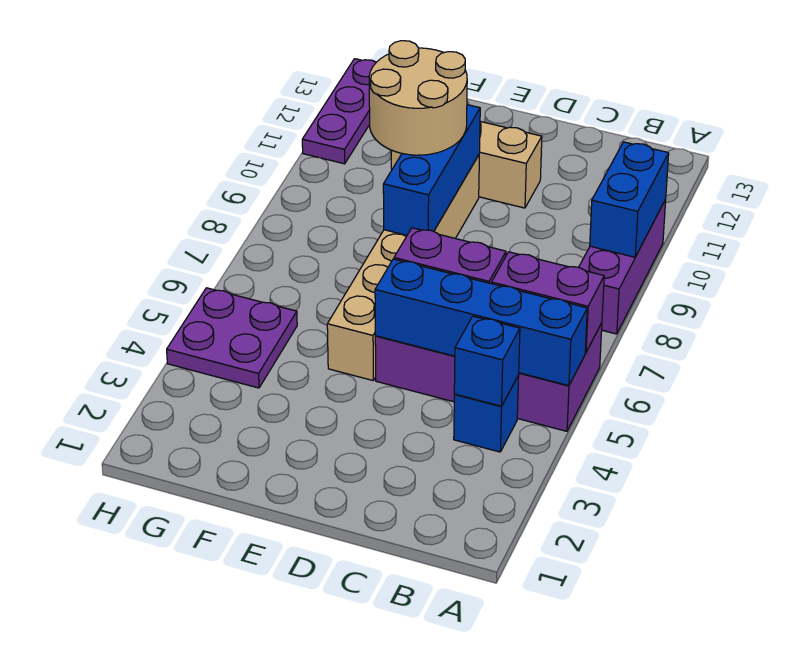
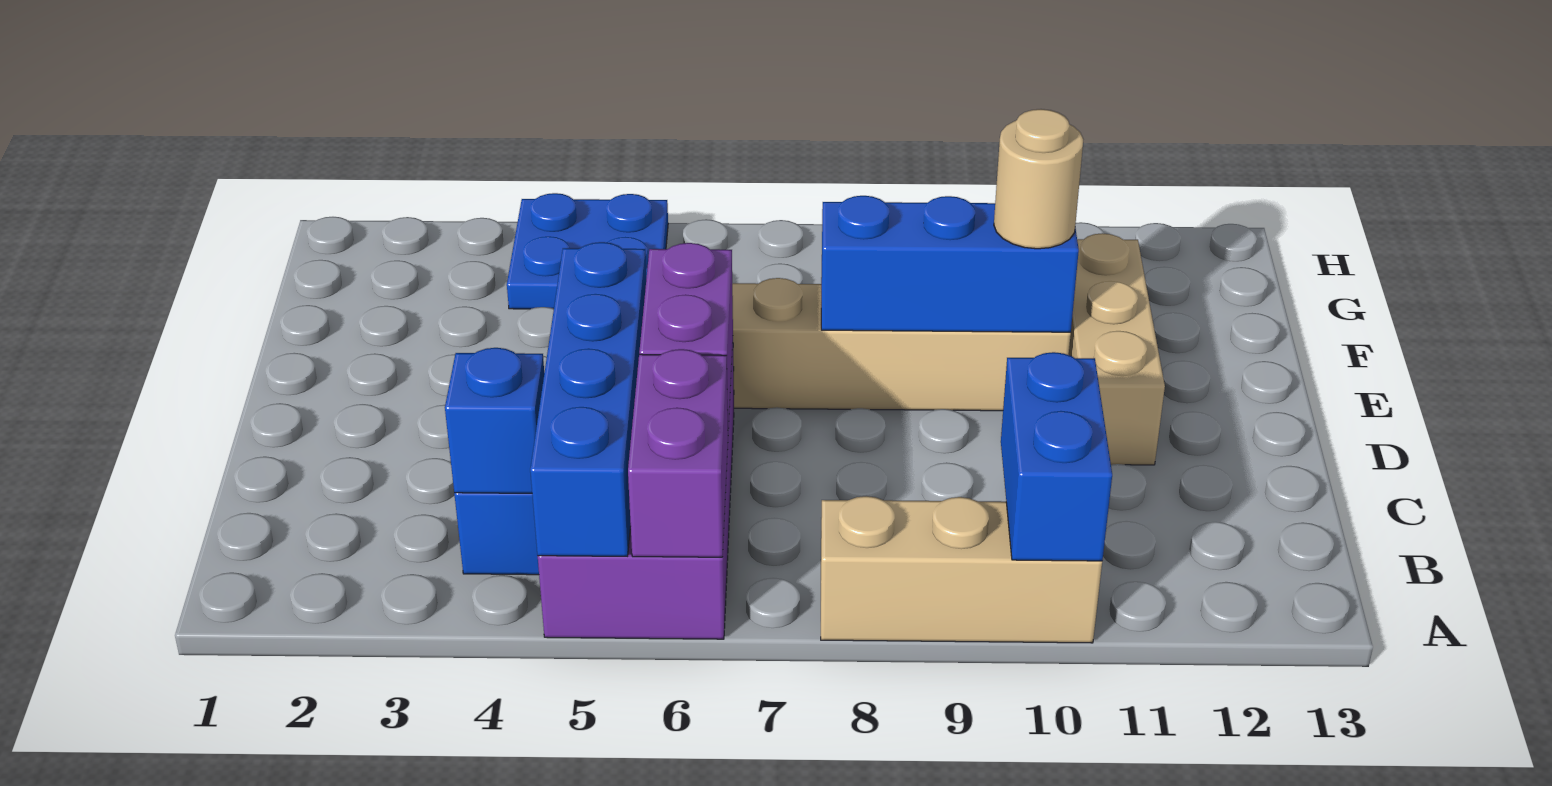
purple brick A8:A10 level 1 -> tan brick A8:A10 level 1
blue brick A9:A10 level 2 -> blue brick A10:B10 level 2
tan round brick E9:F10 level 3 -> tan round brick E10 level 3
purple plate G4:H5 level 1 -> blue plate G4:H5 level 1
purple plate H11:H13 level 1 -> none

